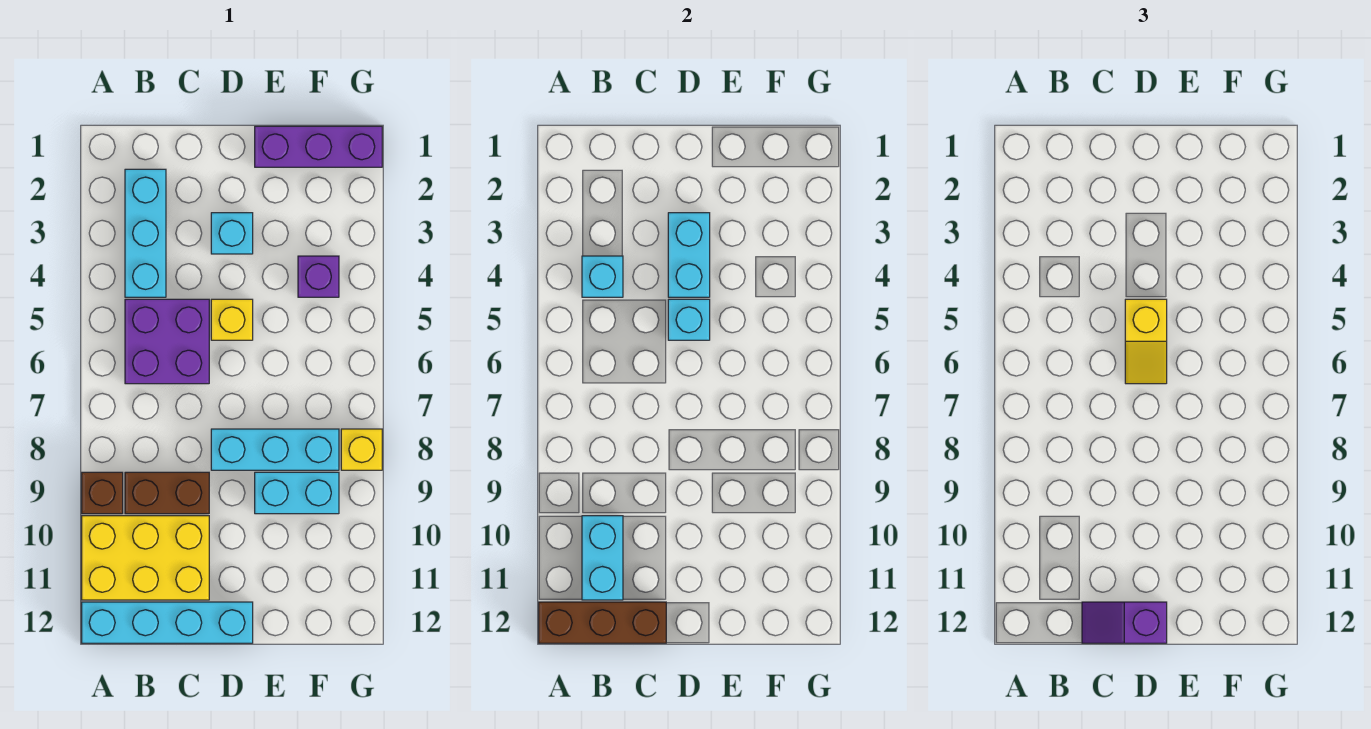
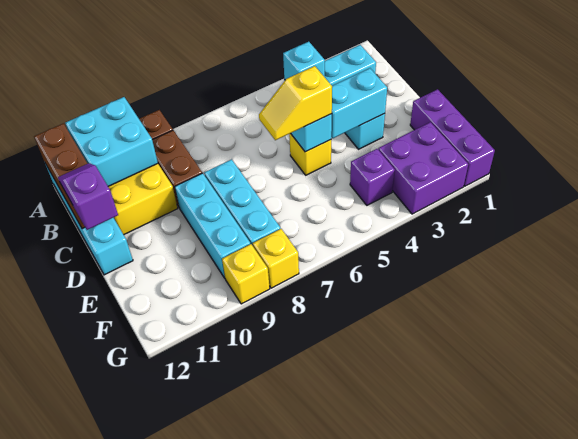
purple brick B5:C6 level 1 -> purple brick F2:G3 level 1
cyan brick B10:B11 level 2 -> cyan brick A10:B11 level 2
cyan brick E9:F9 level 1 -> cyan brick D9:F9 level 1
none -> yellow brick G9 level 1

